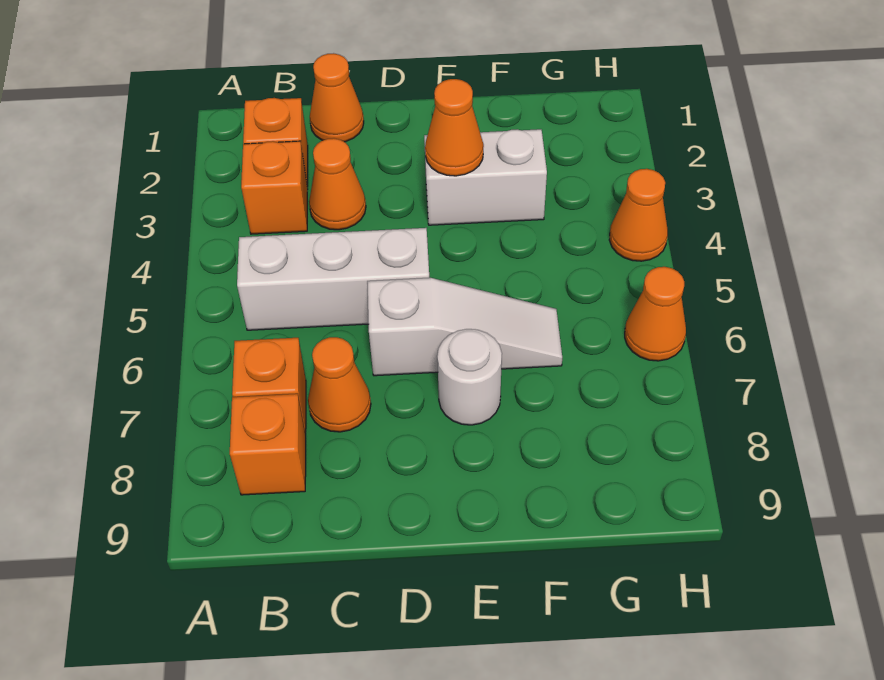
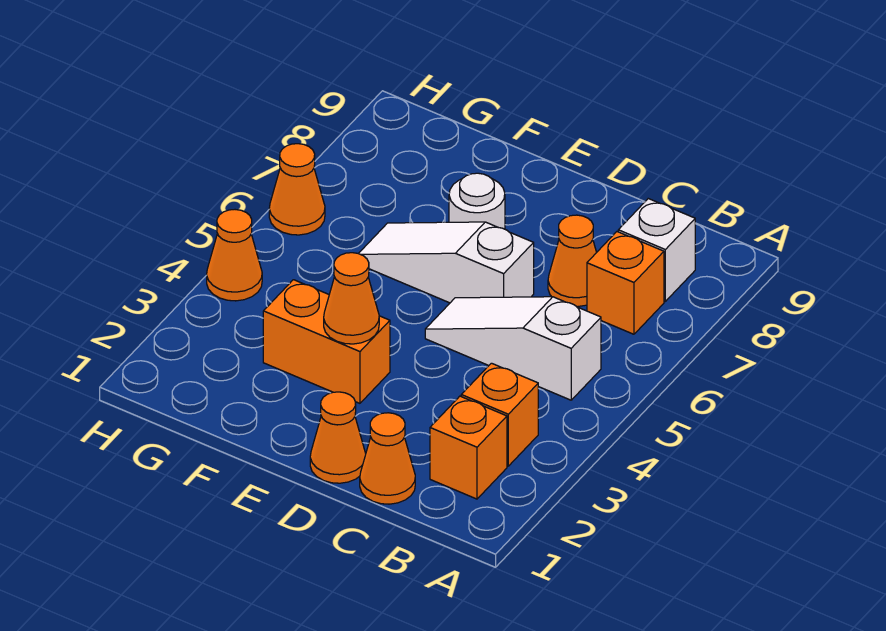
white brick B5:D5 level 1 -> white slope B5:D5 level 1 top B
orange brick B8 level 1 -> white brick B8 level 1
orange cone C3 level 1 -> orange cone D1 level 1
white brick E3:F3 level 1 -> orange brick E3:F3 level 1

